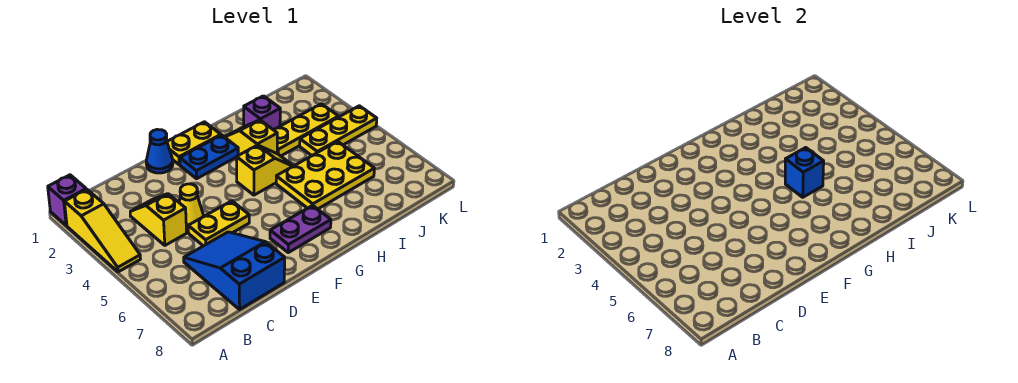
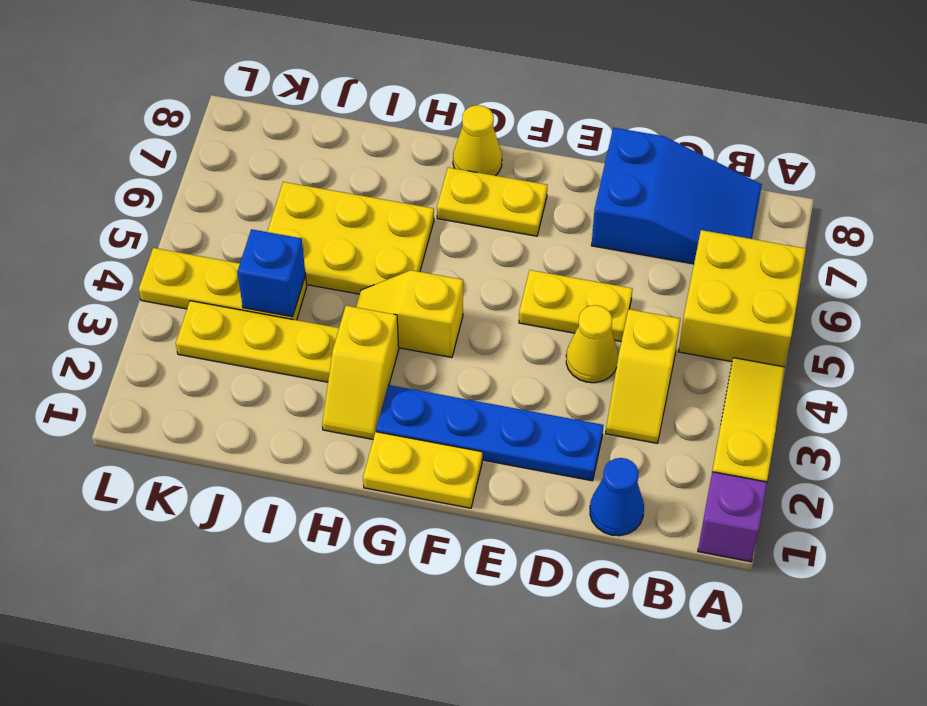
none -> yellow brick A5:B6 level 1
blue slope C6:D8 level 1 top 8 -> blue slope B7:D8 level 1 top D
blue cone E1 level 1 -> blue cone C1 level 1
blue plate F2:G2 level 1 -> blue plate D2:G2 level 1
purple plate F7:G7 level 1 -> yellow plate F7:G7 level 1
none -> yellow cone G8 level 1
blue brick H5 level 2 -> blue brick J4 level 2
purple brick I2 level 1 -> none

